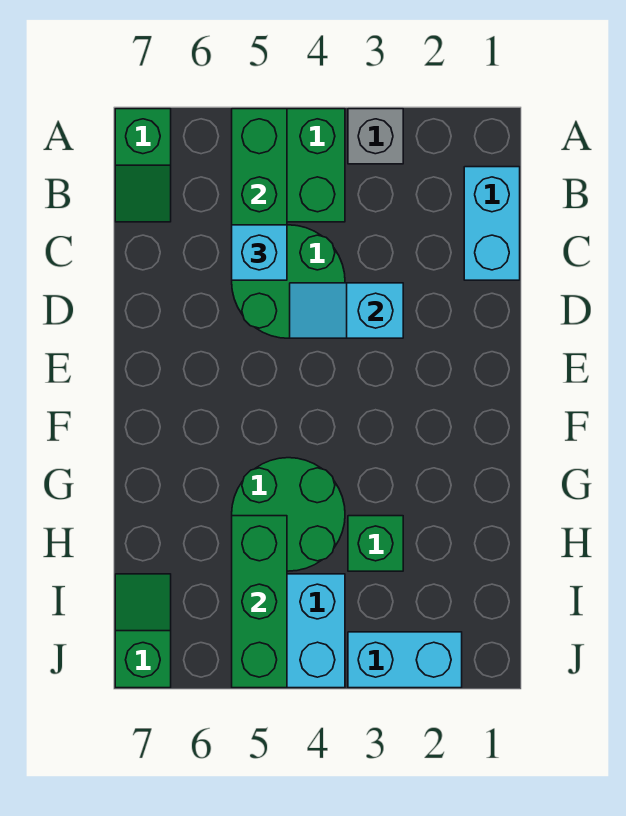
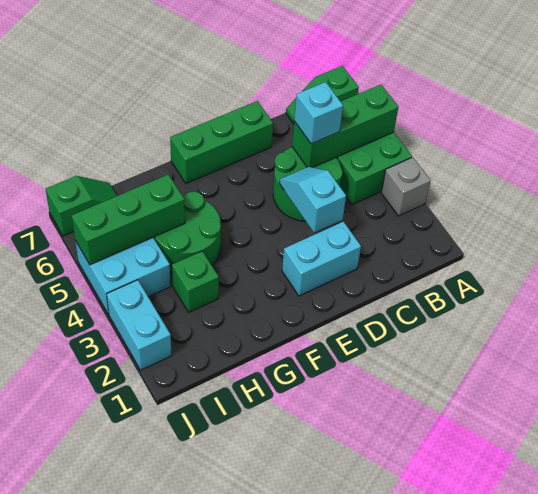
cyan brick B1:C1 level 1 -> cyan brick D2:E2 level 1
none -> green brick D7:F7 level 1

